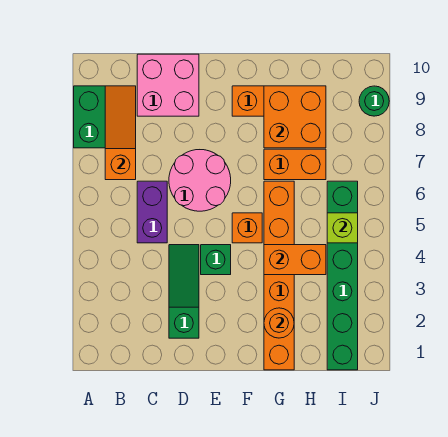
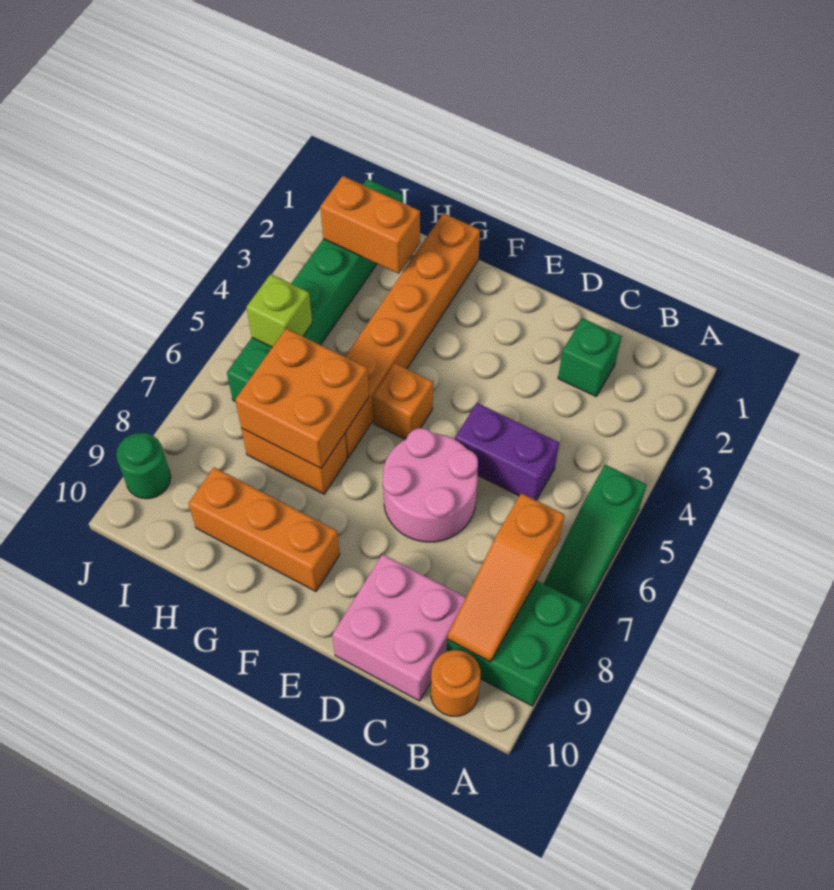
purple brick C5:C6 level 1 -> purple brick C5:D5 level 1
green slope D2:D4 level 1 top 2 -> green slope A5:A7 level 1 top 5
green brick E4 level 1 -> green brick C2 level 1
orange round brick G2 level 2 -> orange round brick B10 level 1
orange brick G4:H4 level 2 -> orange brick H2:I2 level 2
orange brick G8:H9 level 2 -> orange brick G6:H7 level 2

